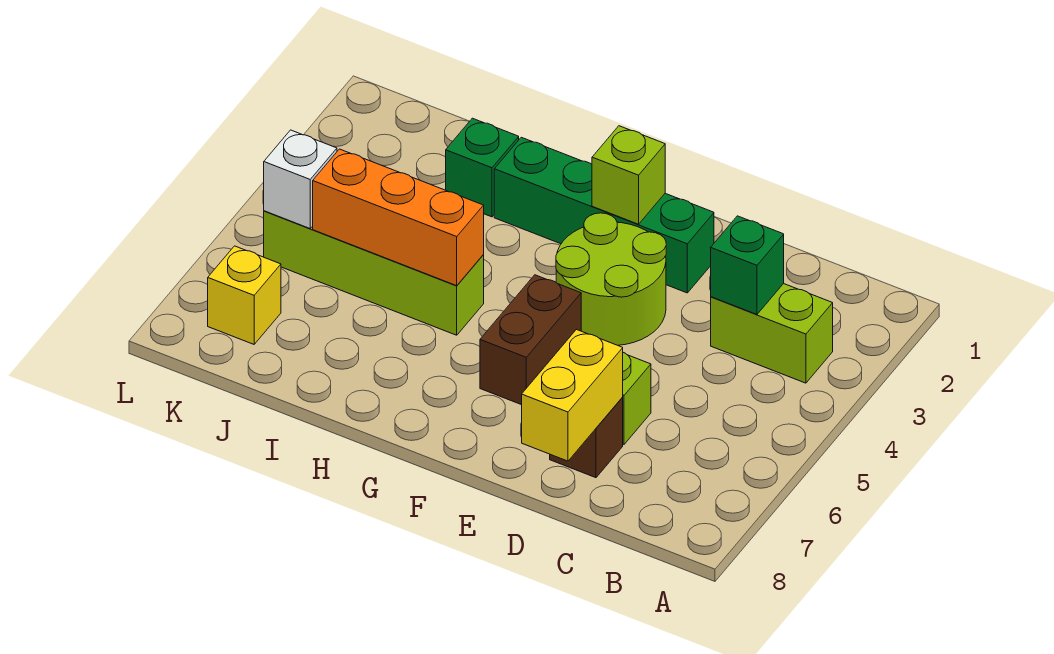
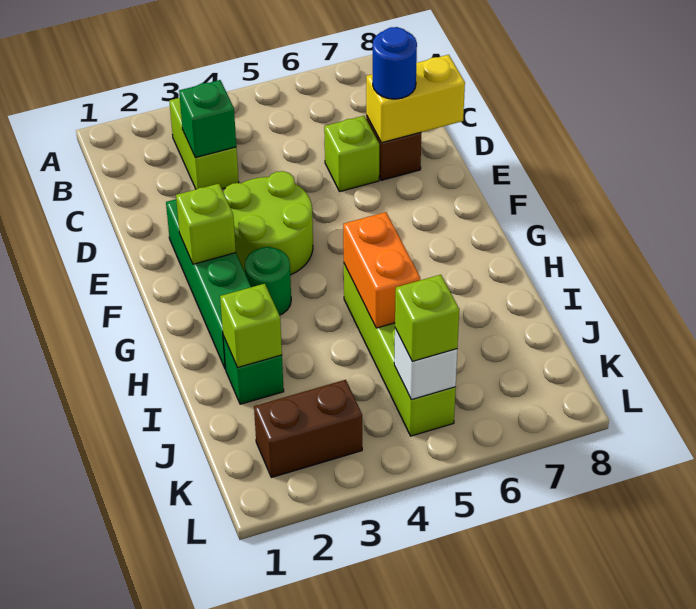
none -> blue round brick D7 level 3
brown brick F5:F6 level 1 -> brown brick K2:K3 level 1
none -> green round brick G3 level 1
orange brick H5:J5 level 2 -> orange brick H5:I5 level 2
none -> lime brick I2 level 2
none -> lime brick K5 level 3
yellow brick K7 level 1 -> none

